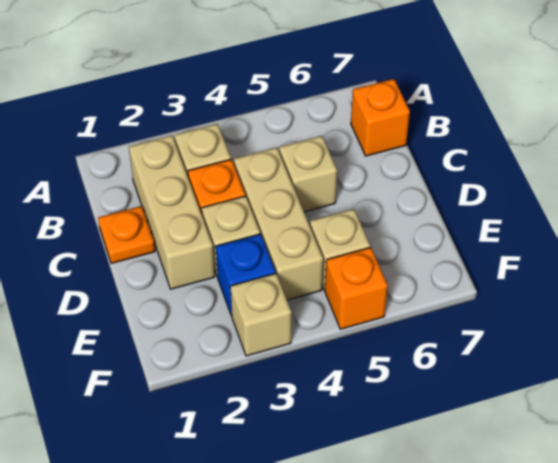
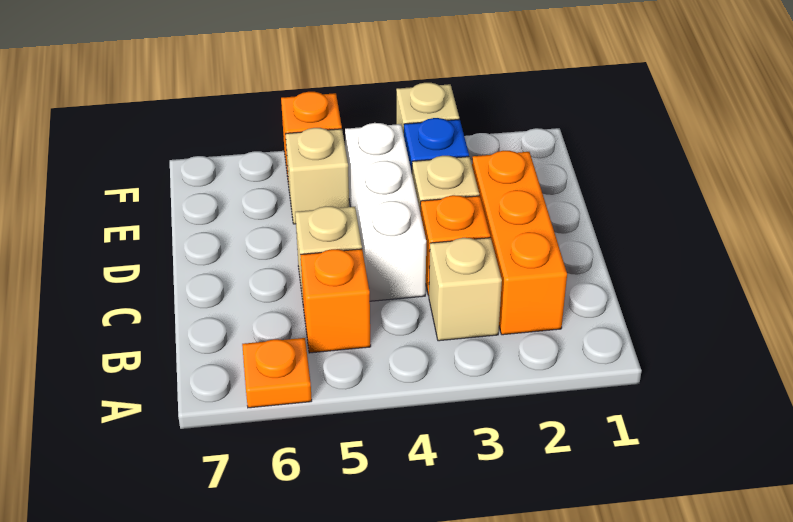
tan brick B2:D2 level 1 -> orange brick B2:D2 level 1
orange brick B7 level 1 -> orange brick B5 level 1
orange plate C1 level 1 -> orange plate A6 level 1
tan brick C4:E4 level 1 -> white brick C4:E4 level 1

